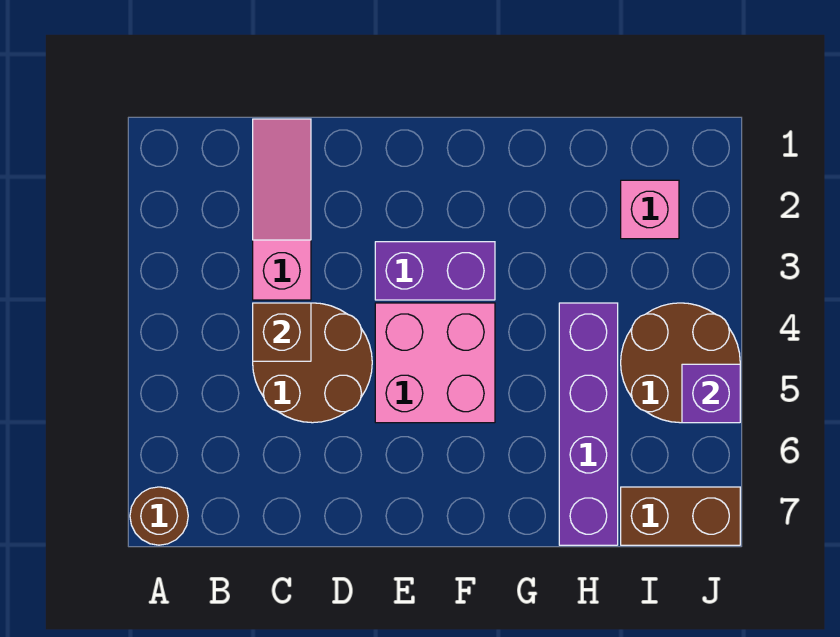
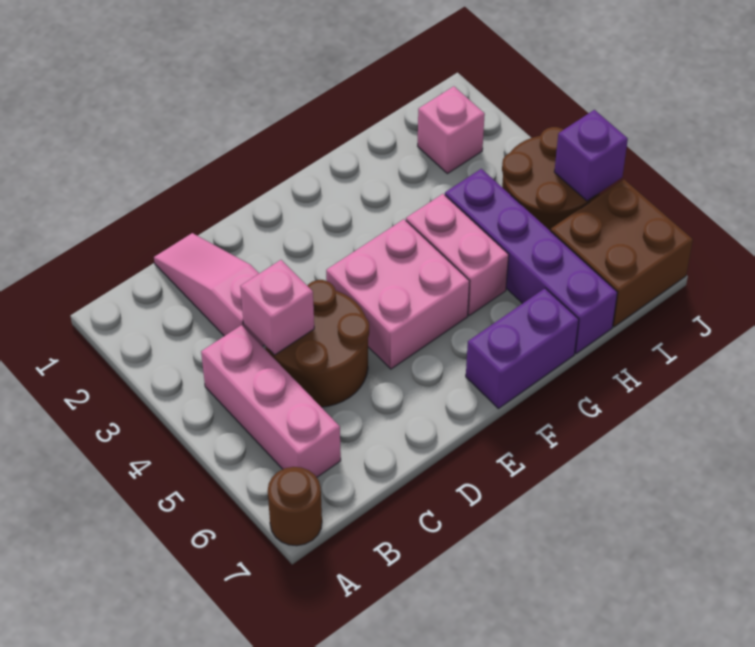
none -> pink brick B4:B6 level 1
brown brick C4 level 2 -> pink brick C4 level 2
purple brick E3:F3 level 1 -> purple brick F7:G7 level 1
none -> pink brick G4:G5 level 1
brown brick I7:J7 level 1 -> brown brick I6:J7 level 1

